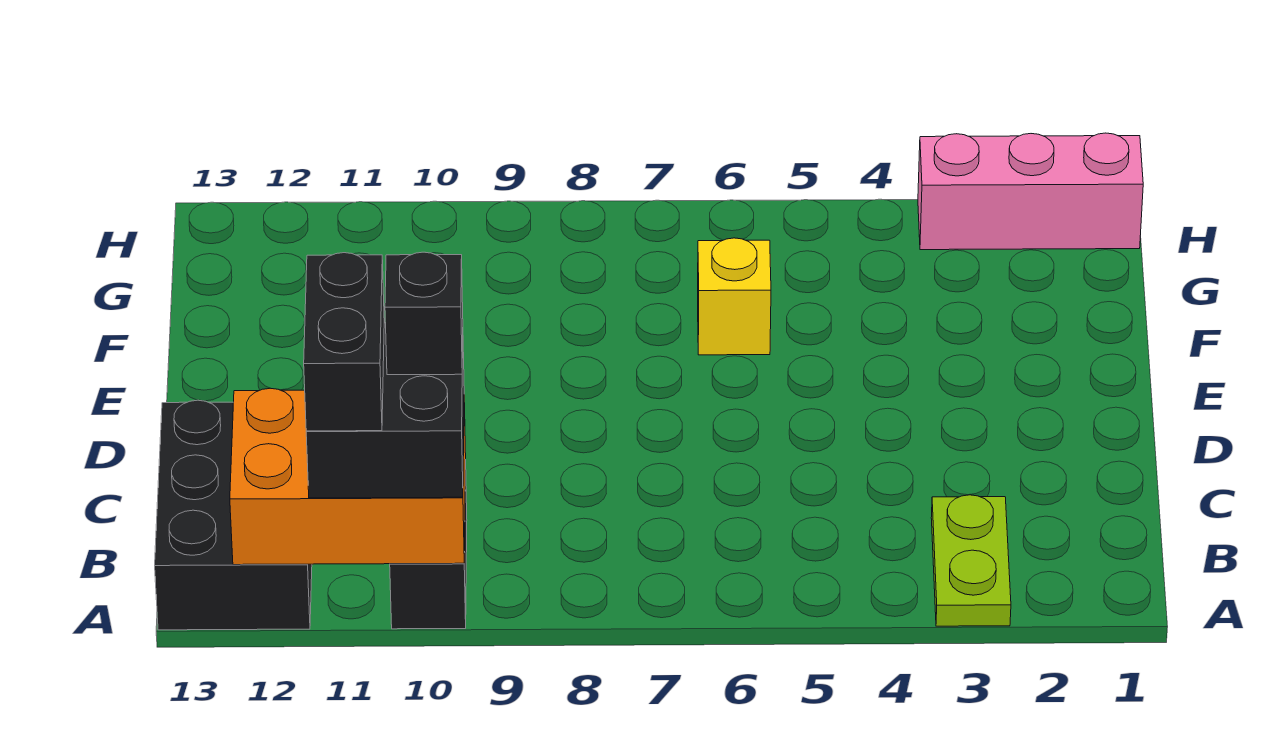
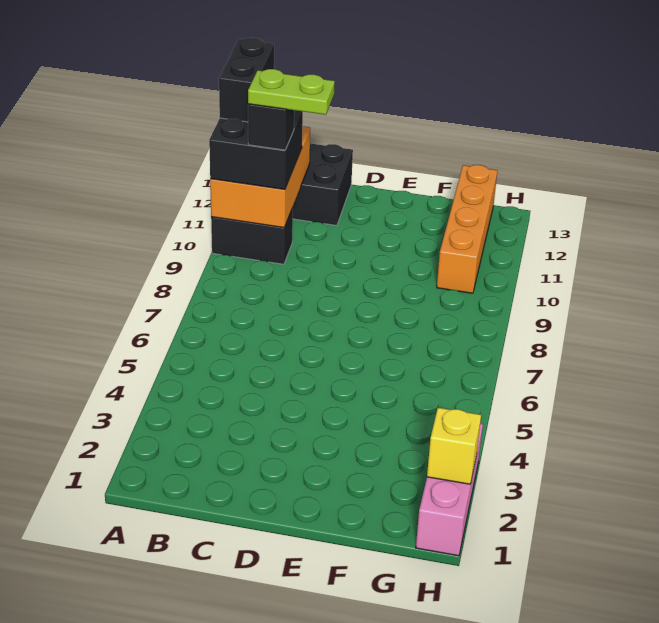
lime plate A3:B3 level 1 -> lime plate B10:C10 level 5
black brick A11:B11 level 4 -> black brick A11:A12 level 4
yellow brick F6 level 1 -> yellow brick H2 level 2
none -> orange brick G10:G13 level 1

